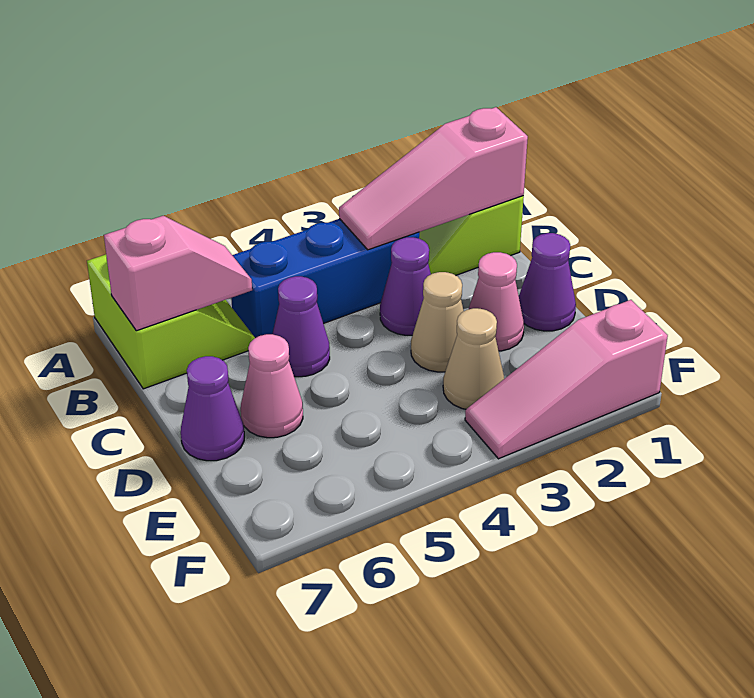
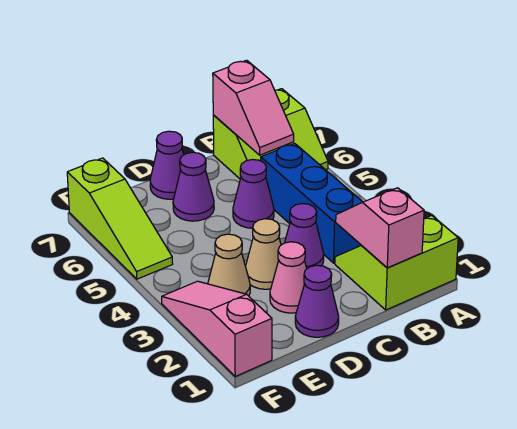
pink slope B1:B3 level 2 top 1 -> pink slope B1:B2 level 2 top 1
pink cone D6 level 1 -> purple cone D6 level 1
none -> lime slope F5:F7 level 1 top 7

